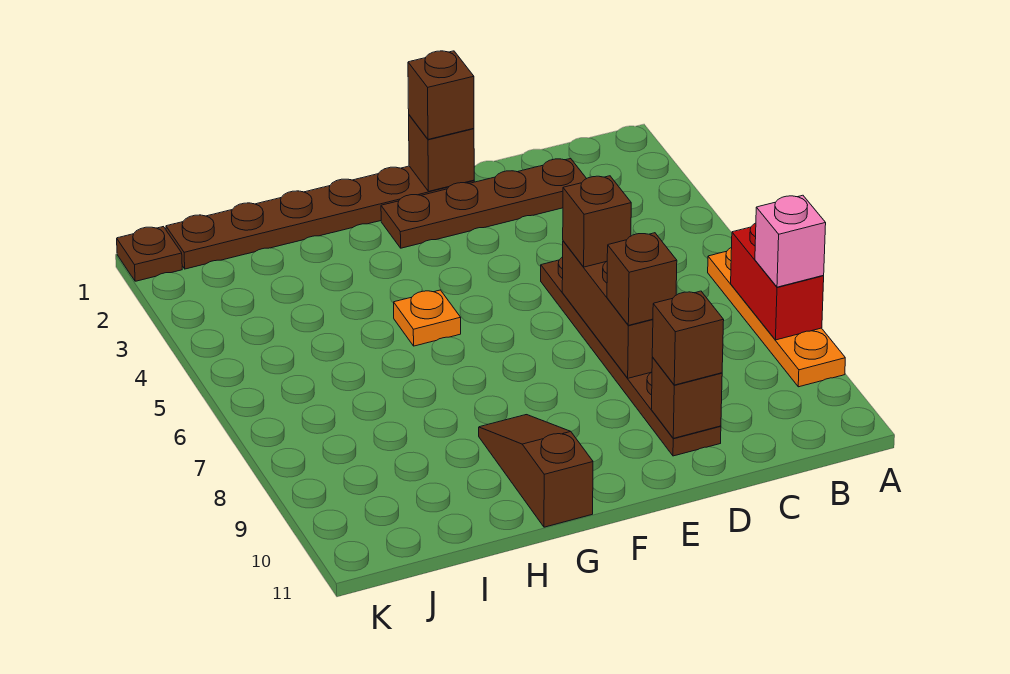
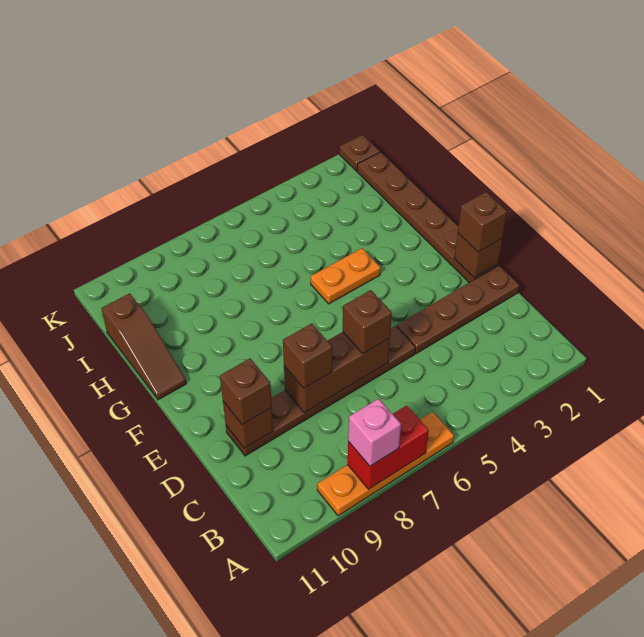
brown plate C2:F2 level 1 -> brown plate D1:D4 level 1
orange plate G5 level 1 -> orange plate G4:G5 level 1
brown slope G9:G11 level 1 top 11 -> brown slope G11:I11 level 1 top I

